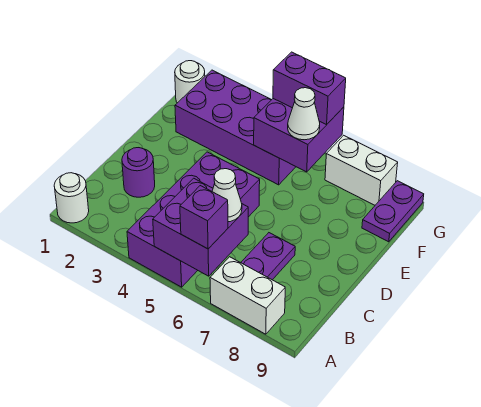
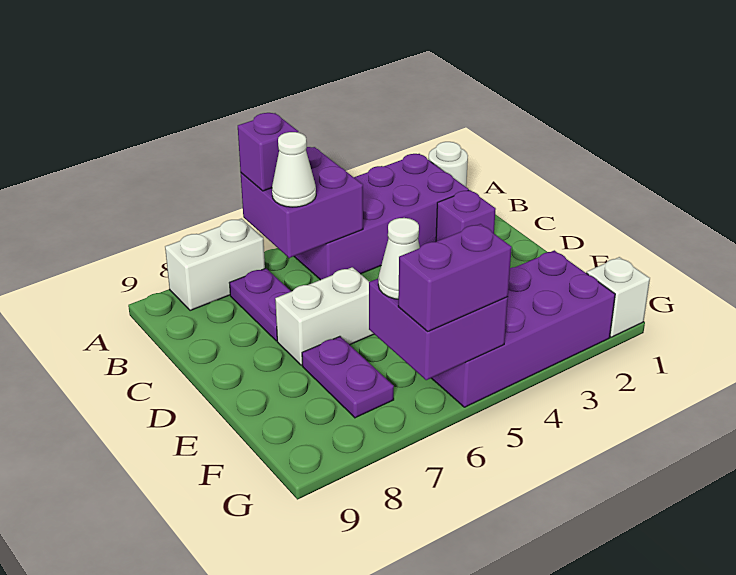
purple brick A4:D5 level 1 -> purple brick A2:B5 level 1
purple round brick C2 level 1 -> purple brick C2 level 1
purple plate F9:G9 level 1 -> purple plate E7:F7 level 1
white round brick G1 level 1 -> white brick G1 level 1
white brick G7:G8 level 1 -> white brick D6:D7 level 1

